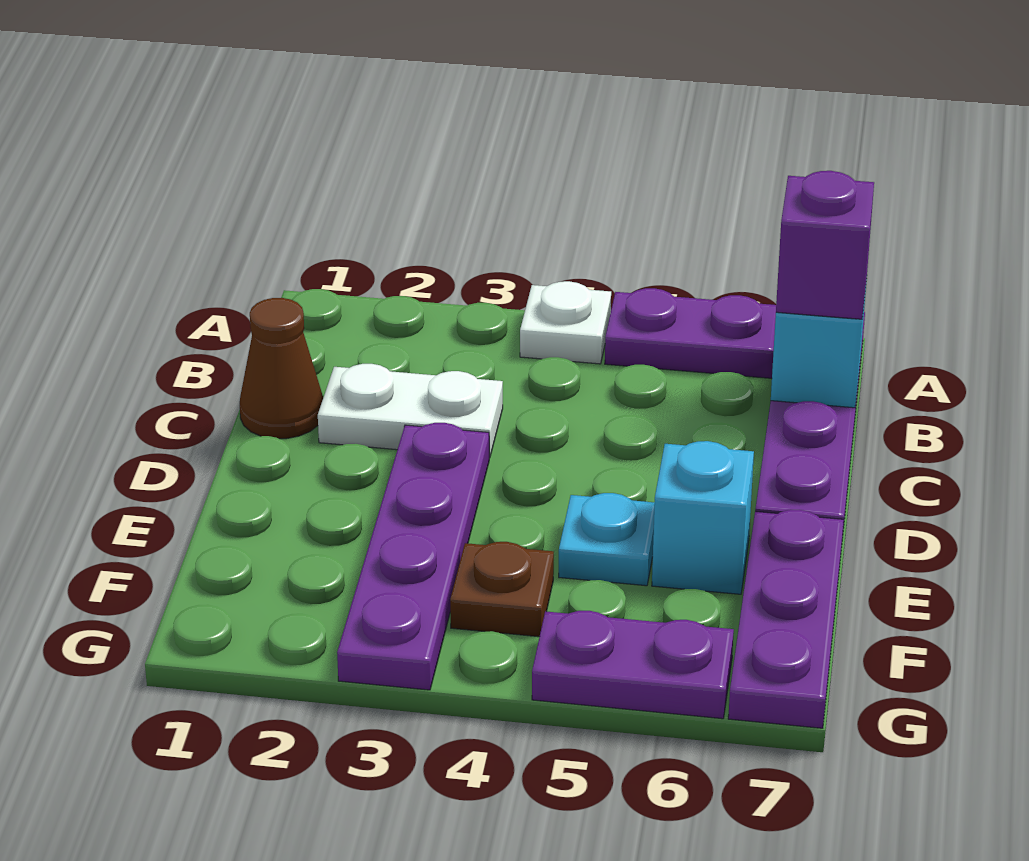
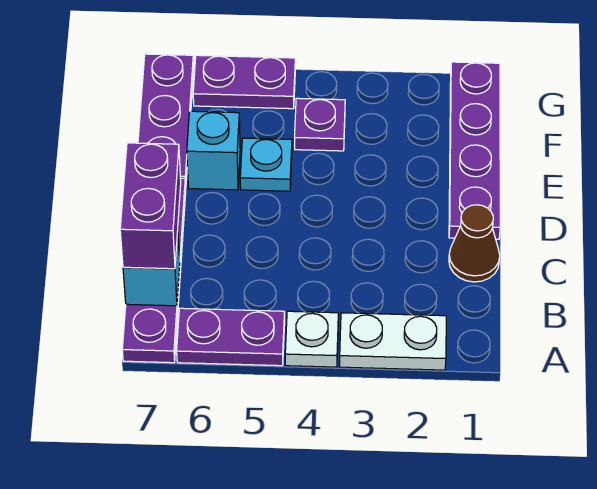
purple brick B7 level 3 -> purple brick B7:C7 level 3
white plate C2:C3 level 1 -> white plate A2:A3 level 1
purple plate D3:G3 level 1 -> purple plate D1:G1 level 1
brown plate F4 level 1 -> purple plate F4 level 1

